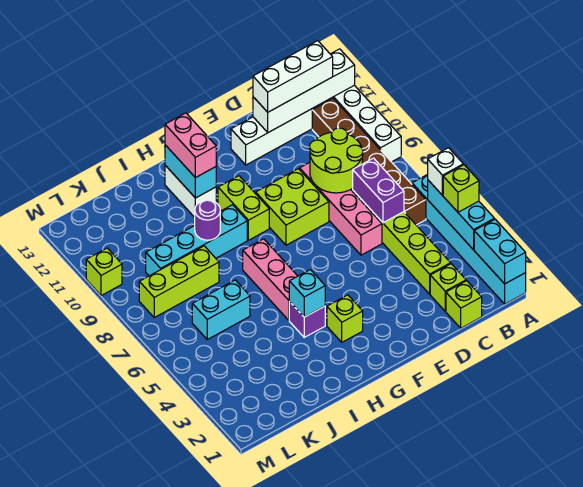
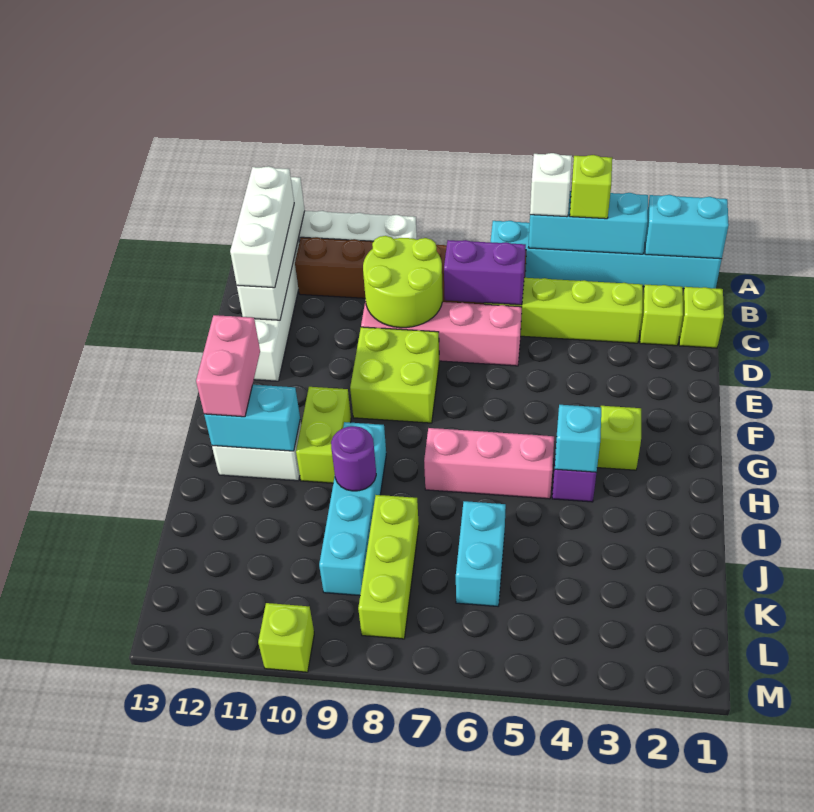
lime brick G9:G10 level 1 -> lime brick G10:H10 level 1
pink brick H11:H12 level 3 -> pink brick G12:H12 level 3

